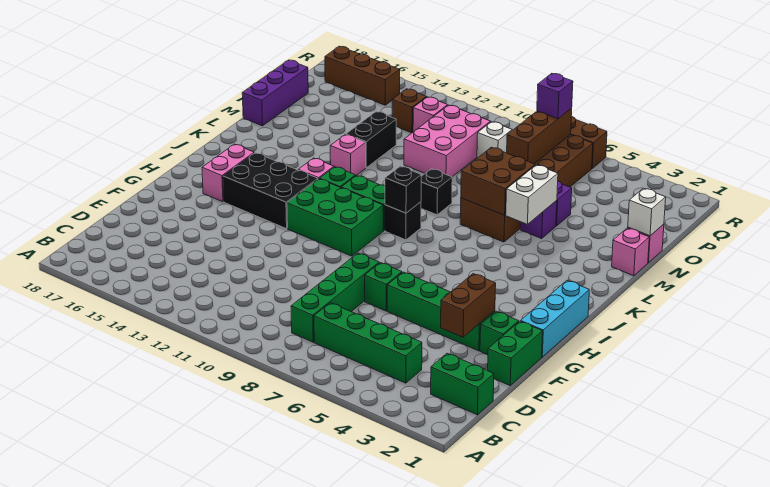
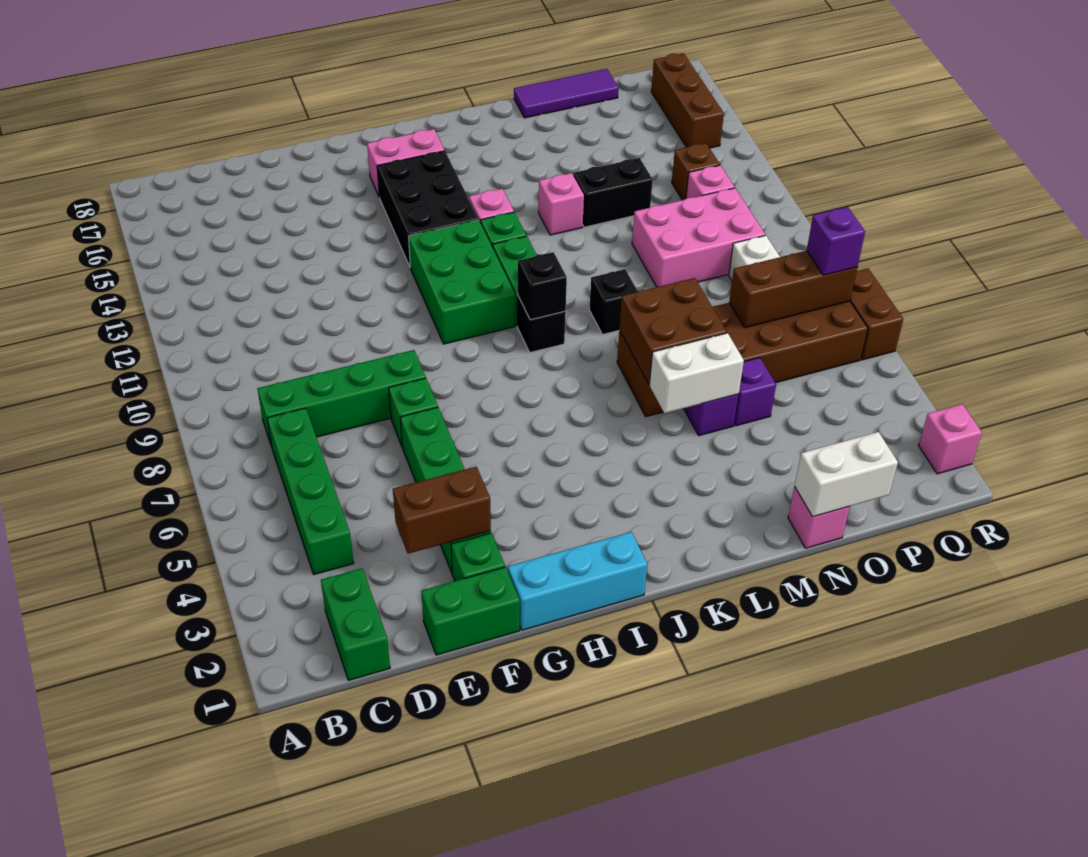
pink brick M1 level 1 -> pink brick R2 level 1
purple brick M18:O18 level 1 -> purple tile M18:O18 level 1
white brick N1 level 2 -> white brick N1:O1 level 2

